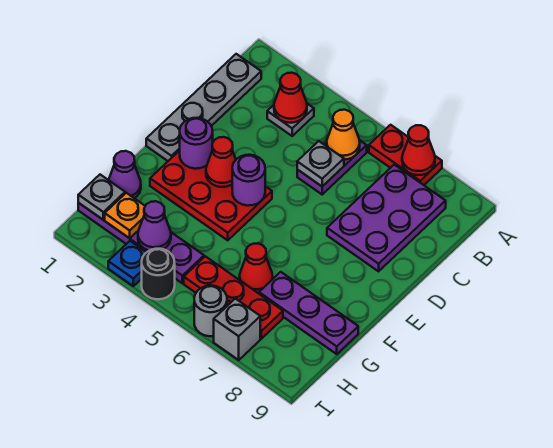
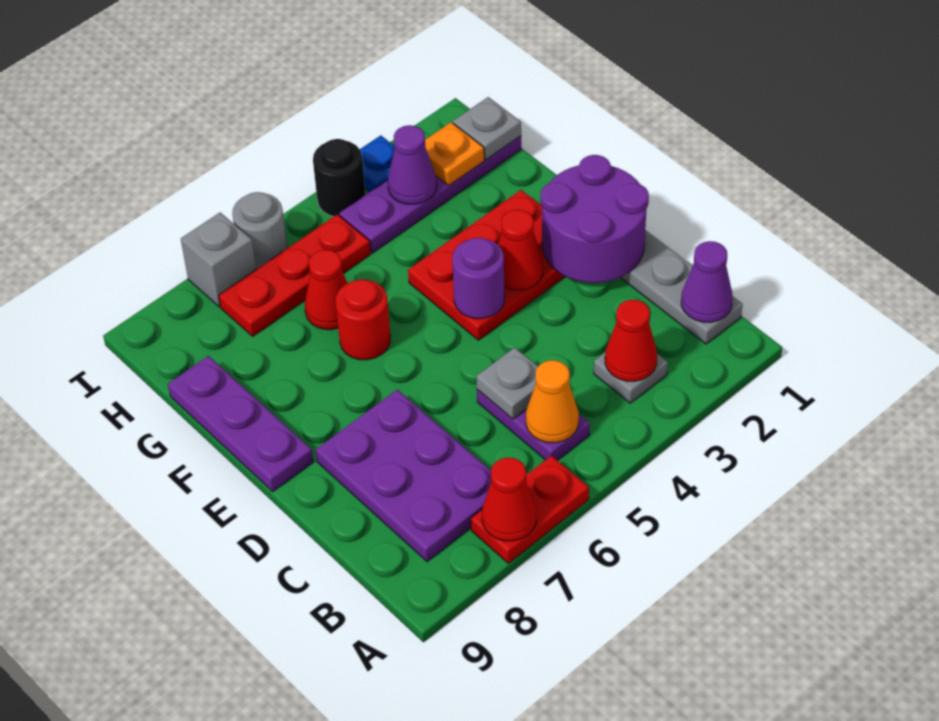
purple round brick E2 level 2 -> purple round brick D1:E2 level 2
none -> red round brick F6 level 1
purple cone G1 level 1 -> purple cone B1 level 2
purple plate G7:G9 level 1 -> purple plate E9:G9 level 1

